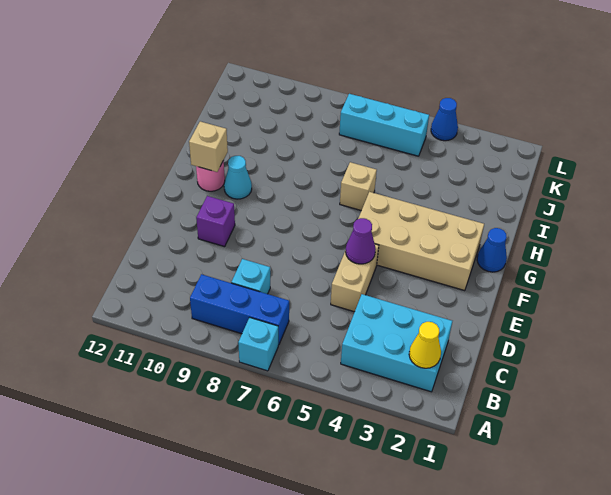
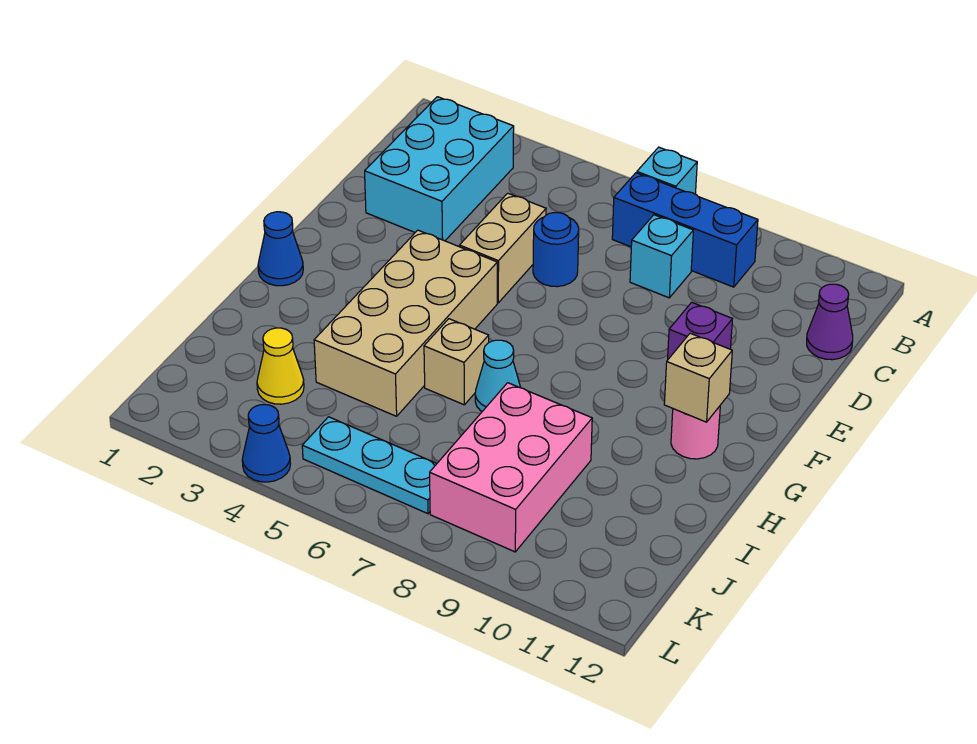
cyan brick B2:C4 level 1 -> cyan brick B2:D3 level 1
yellow cone B2 level 2 -> yellow cone J3 level 1
none -> blue round brick D6 level 1
purple cone E5 level 2 -> purple cone C12 level 1
tan brick F2:G5 level 1 -> tan brick F4:I5 level 1
cyan cone G10 level 1 -> cyan cone H7 level 1
none -> pink brick I8:K9 level 1
cyan brick K5:K7 level 1 -> cyan plate K5:K7 level 1

